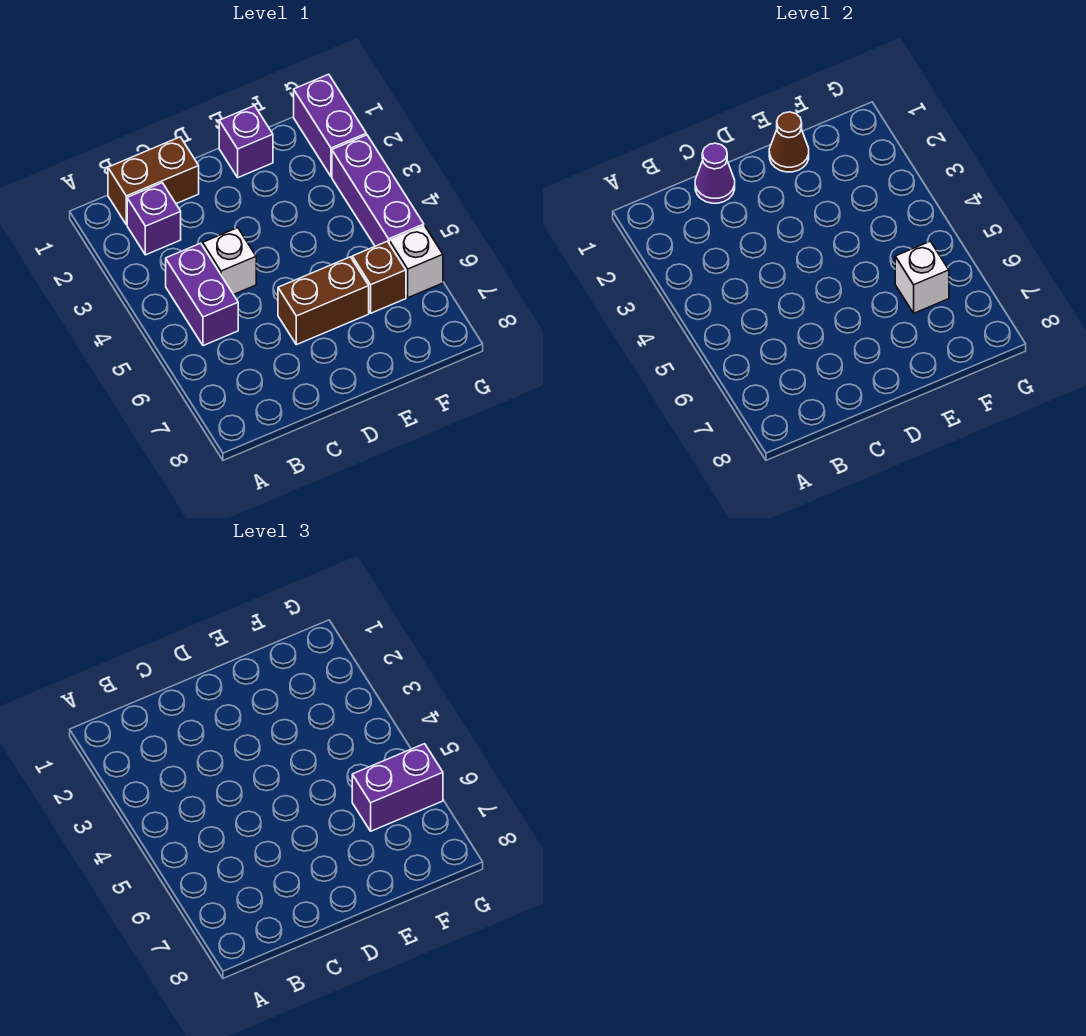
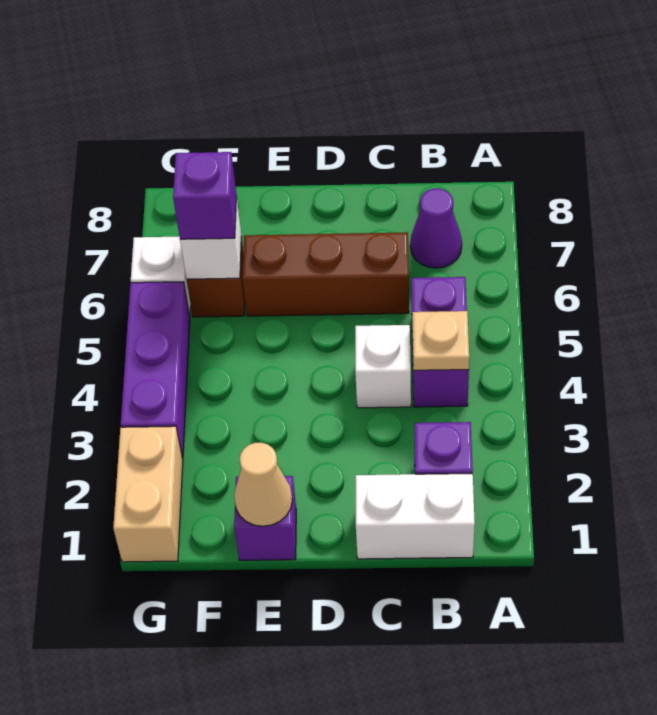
brown brick B1:C1 level 1 -> white brick B1:C1 level 1
none -> tan plate B4 level 2
purple cone C1 level 2 -> purple cone B7 level 1
brown brick D6:E6 level 1 -> brown brick C6:E6 level 1
brown cone E1 level 2 -> tan cone E1 level 2
purple brick F6:G6 level 3 -> purple brick F6 level 3
purple brick G1:G2 level 1 -> tan brick G1:G2 level 1

